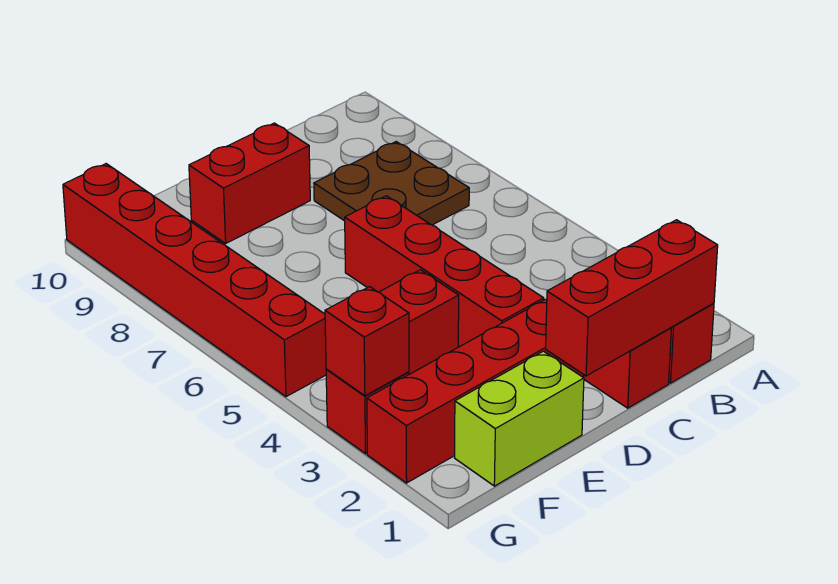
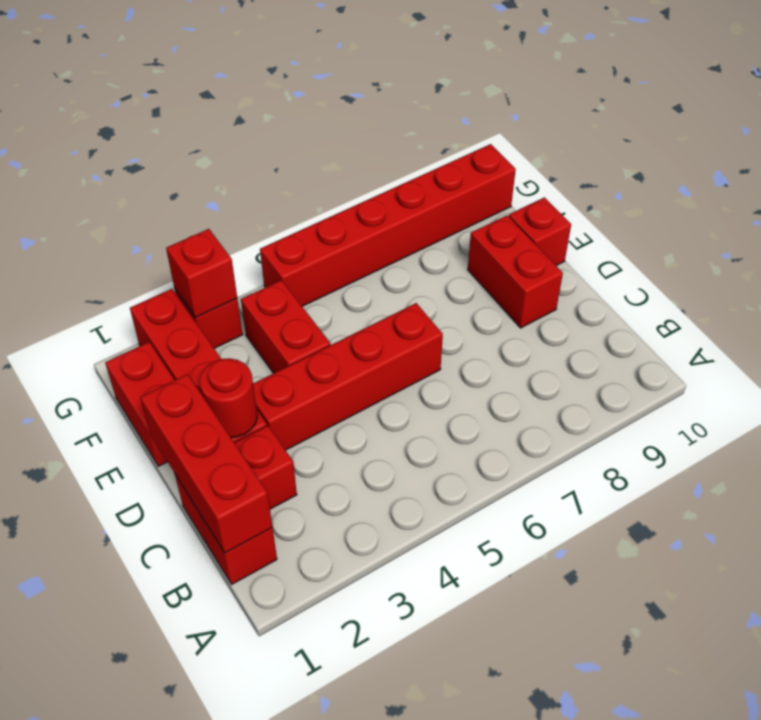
brown plate B7:C8 level 1 -> none
none -> red round brick D2 level 2
lime brick E1:F1 level 1 -> red brick E1:F1 level 1
none -> red brick E10 level 1

